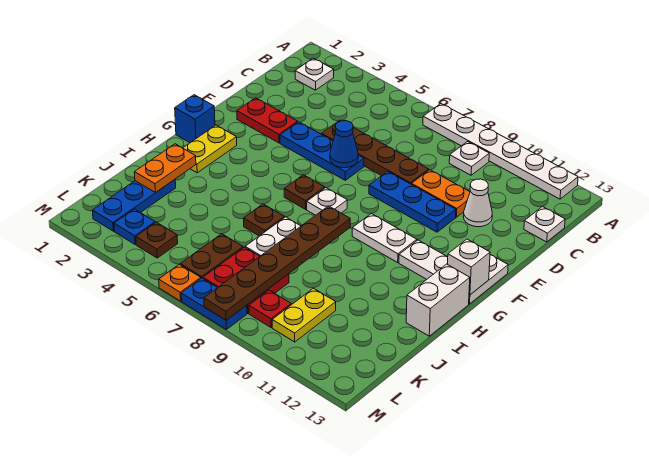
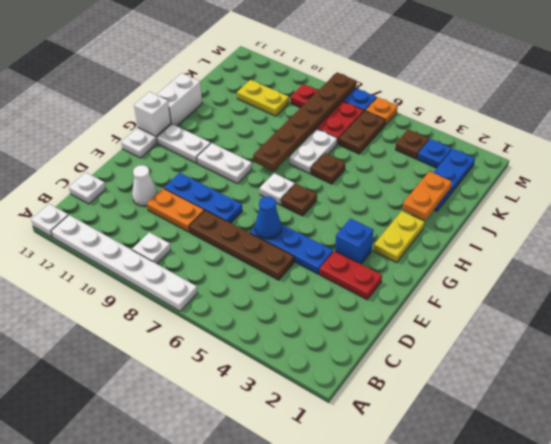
white plate B2 level 1 -> white plate A13 level 1
blue brick G1 level 1 -> blue brick F3 level 1
yellow plate K10:L10 level 1 -> yellow plate K10:K11 level 1

